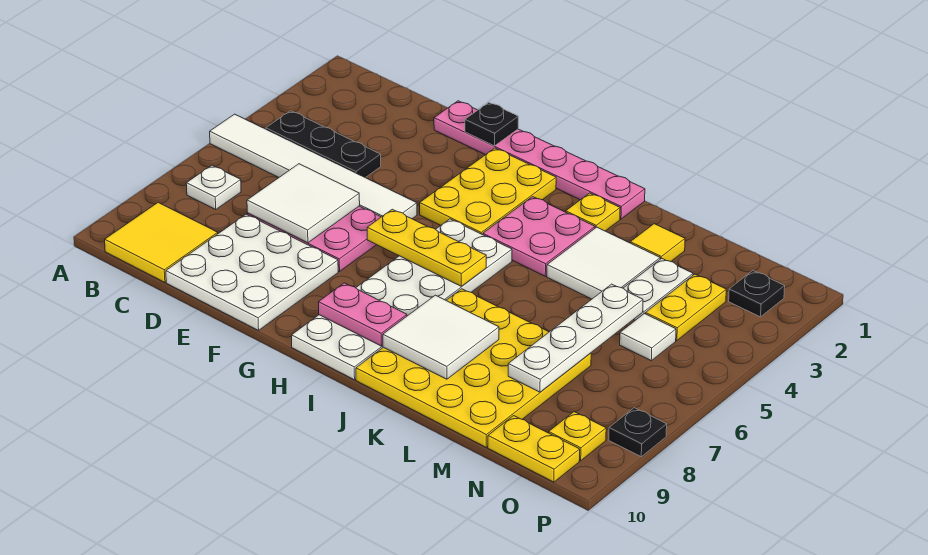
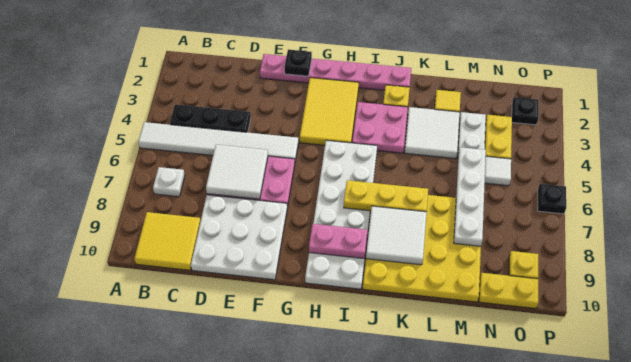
yellow plate G2:H4 level 1 -> yellow tile G2:H4 level 1
yellow plate G6:I6 level 2 -> yellow plate I7:K7 level 2
black plate P8 level 1 -> black plate P6 level 1

